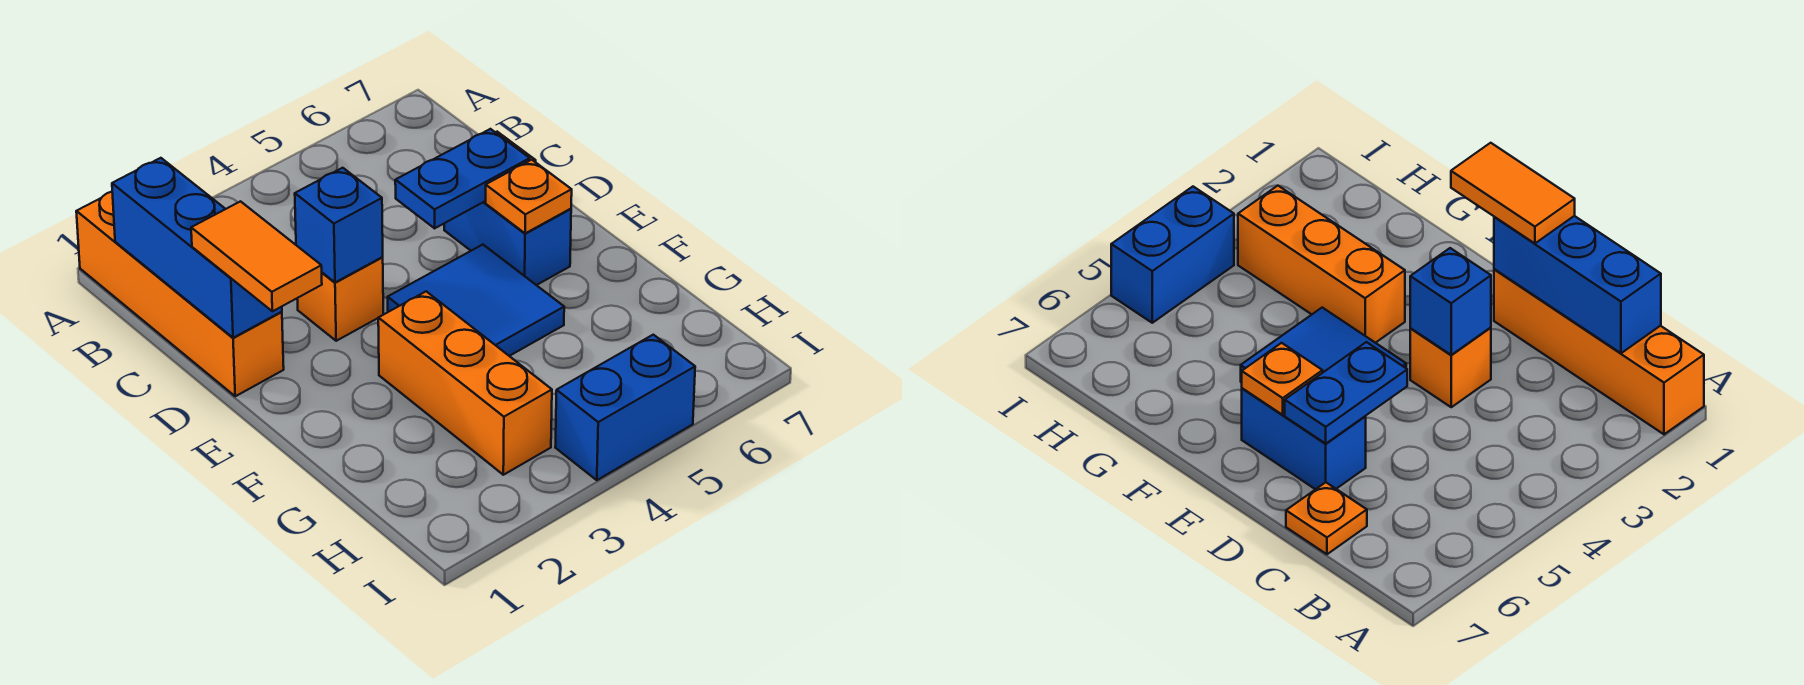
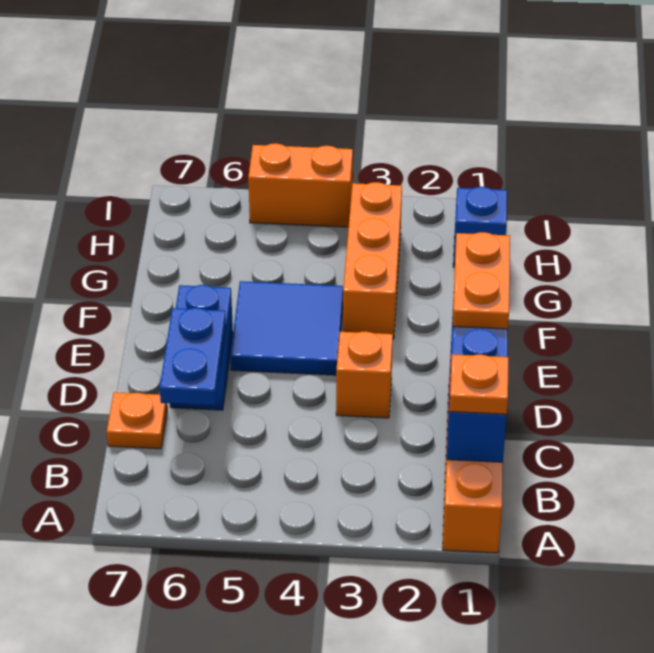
orange tile D1:E1 level 3 -> orange plate D1:E1 level 3
blue brick D3 level 2 -> blue brick H1 level 1
blue plate D5:D6 level 2 -> blue plate C6:D6 level 2
orange plate E6 level 2 -> orange plate B1 level 3
blue brick I4:I5 level 1 -> orange brick I4:I5 level 1

